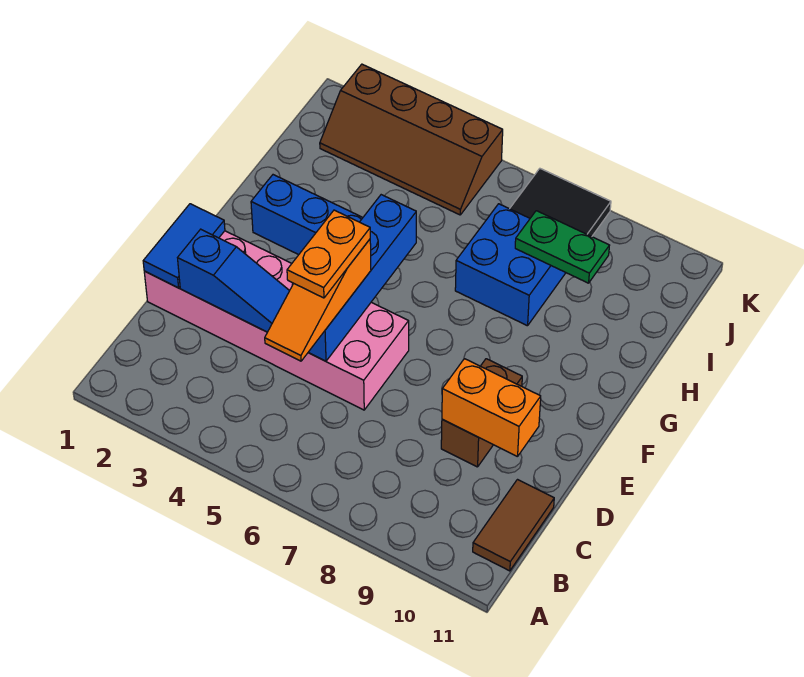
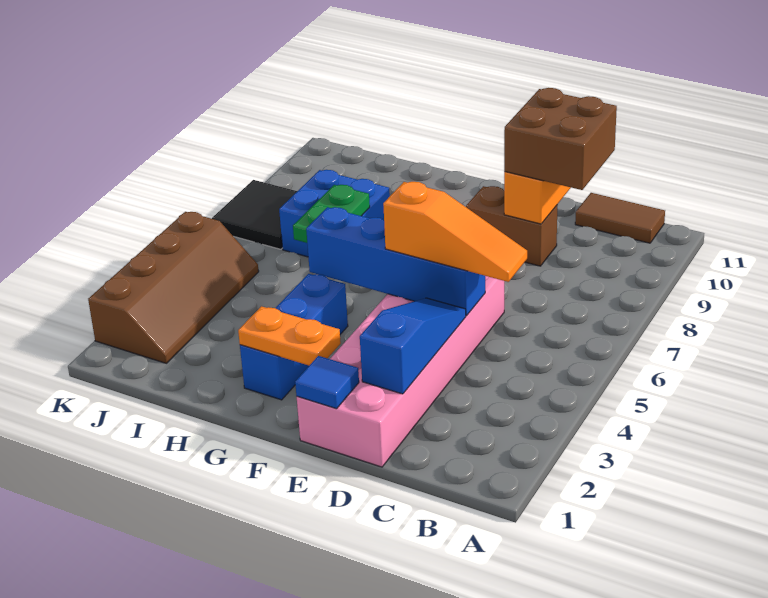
none -> brown brick C9:D10 level 3
blue tile D1:E1 level 2 -> blue tile E1 level 2
orange plate D5:E5 level 4 -> orange plate F2:G2 level 2
green plate I8:I9 level 2 -> green plate H6:H7 level 2

